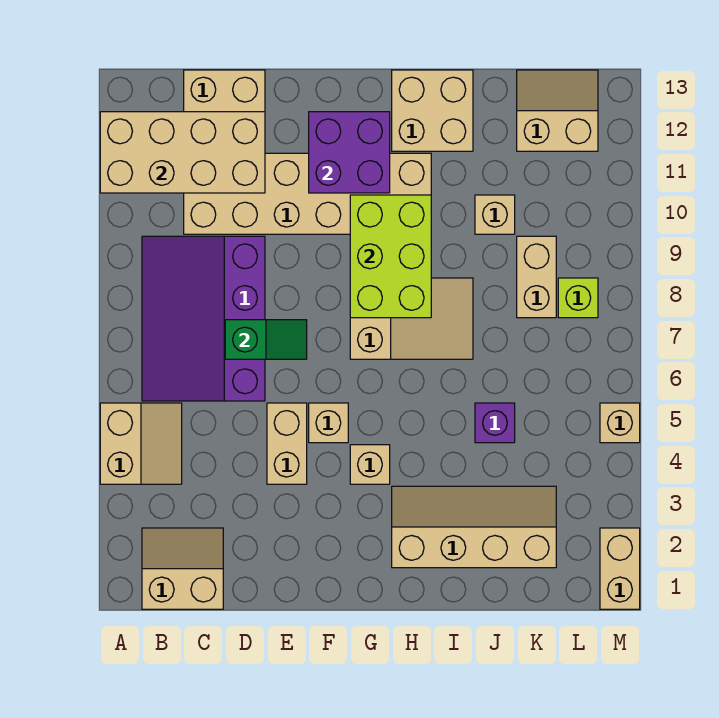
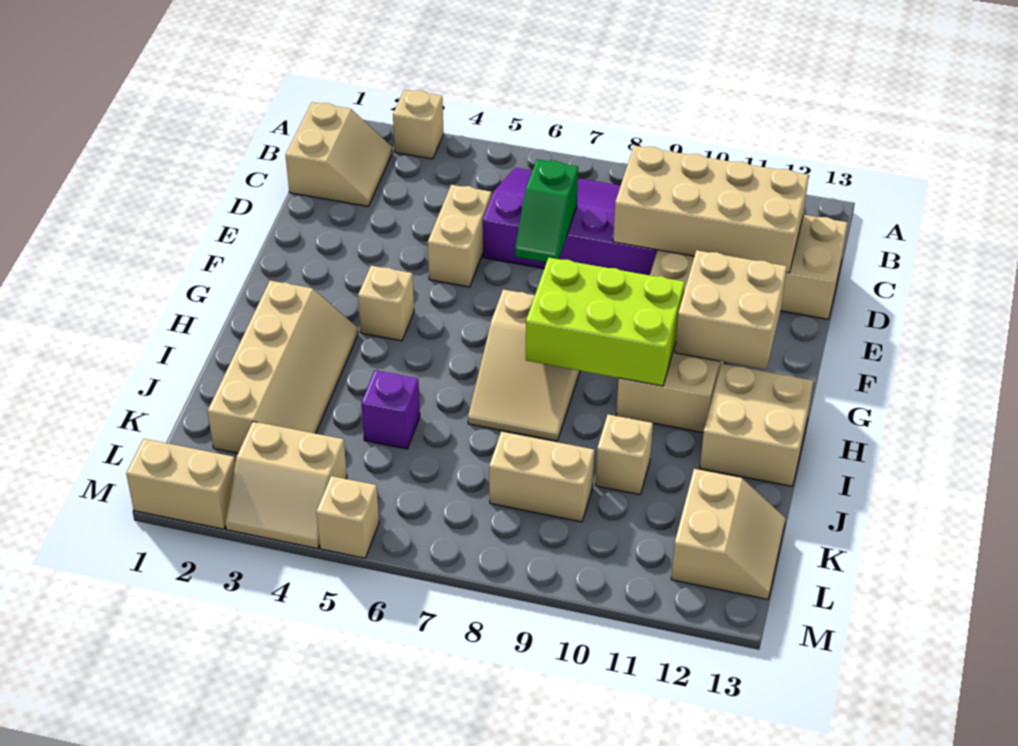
tan slope A4:B5 level 1 top A -> tan slope L3:M4 level 1 top L
tan brick A11:D12 level 2 -> tan brick C9:D12 level 2
tan brick E4:E5 level 1 -> tan brick D5:E5 level 1
tan brick F5 level 1 -> tan brick A3 level 1
purple brick F11:G12 level 2 -> tan brick F11:G12 level 2
lime brick L8 level 1 -> none

